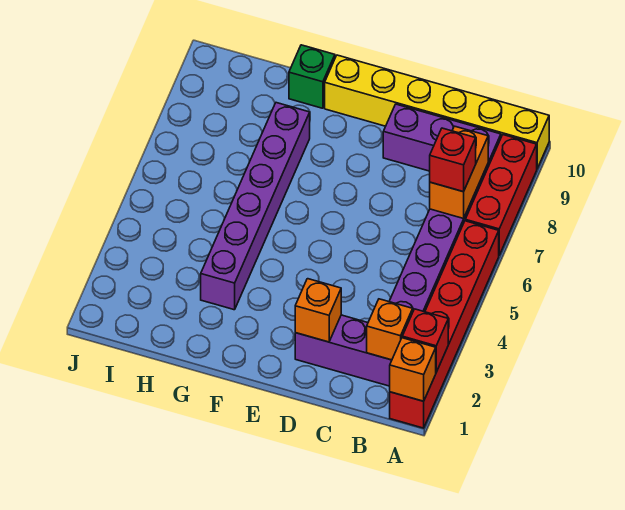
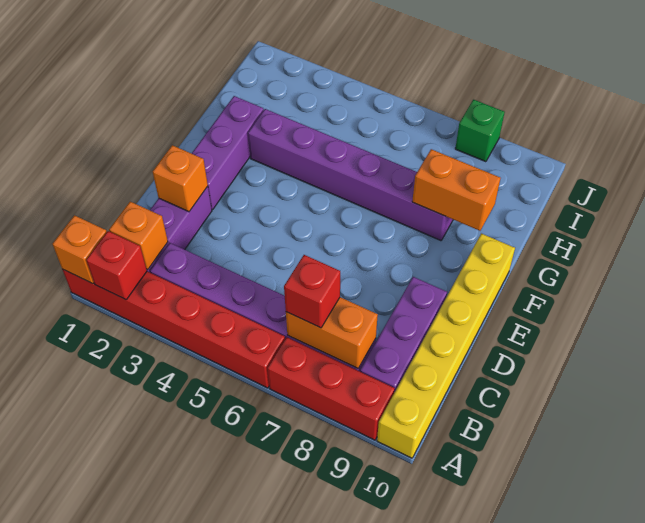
none -> purple brick E2:G2 level 1
none -> orange brick G8:G9 level 2
green brick G10 level 1 -> green brick J8 level 1

